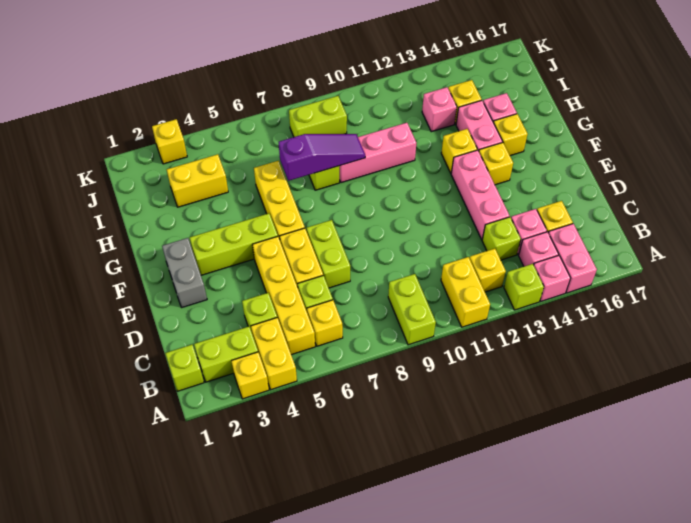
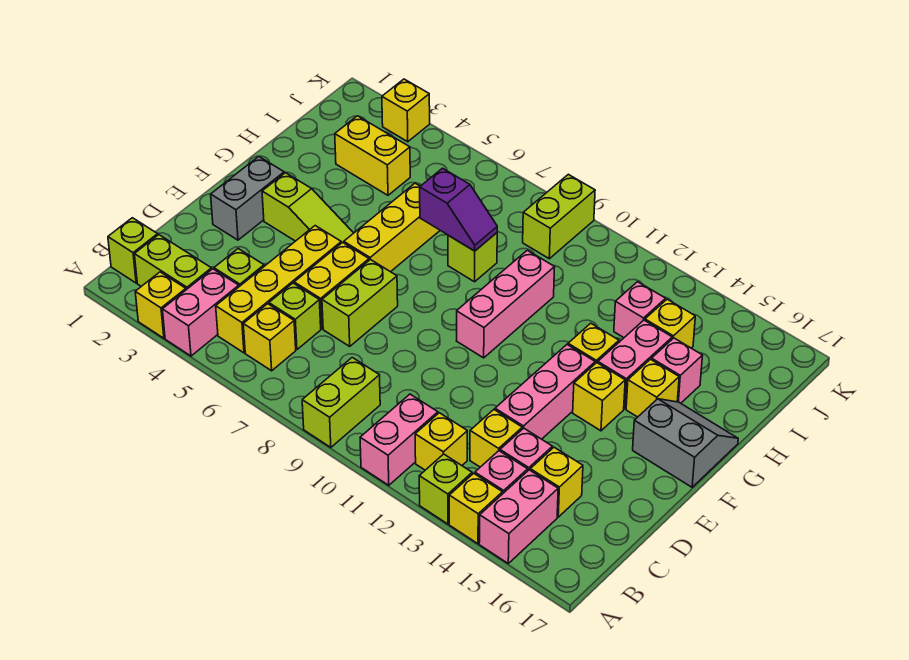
yellow brick A4:B4 level 1 -> pink brick A4:B4 level 1
yellow brick A11:B11 level 1 -> pink brick A11:B11 level 1
pink brick A14 level 1 -> yellow brick A14 level 1
lime brick C13 level 1 -> yellow brick C13 level 1
lime brick F3:F5 level 1 -> lime slope F3:F5 level 1 top 3
none -> grey slope F16:G17 level 1 top F
purple slope H7:H9 level 2 top 7 -> purple slope H7:H8 level 2 top 7
pink brick H9:H11 level 1 -> pink brick F10:H10 level 1
lime brick J8:J9 level 1 -> lime brick J9:K9 level 1

